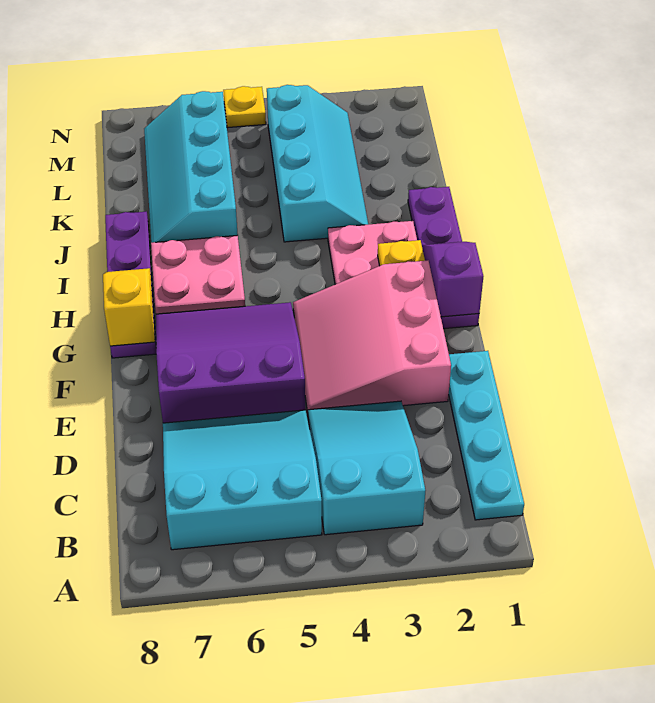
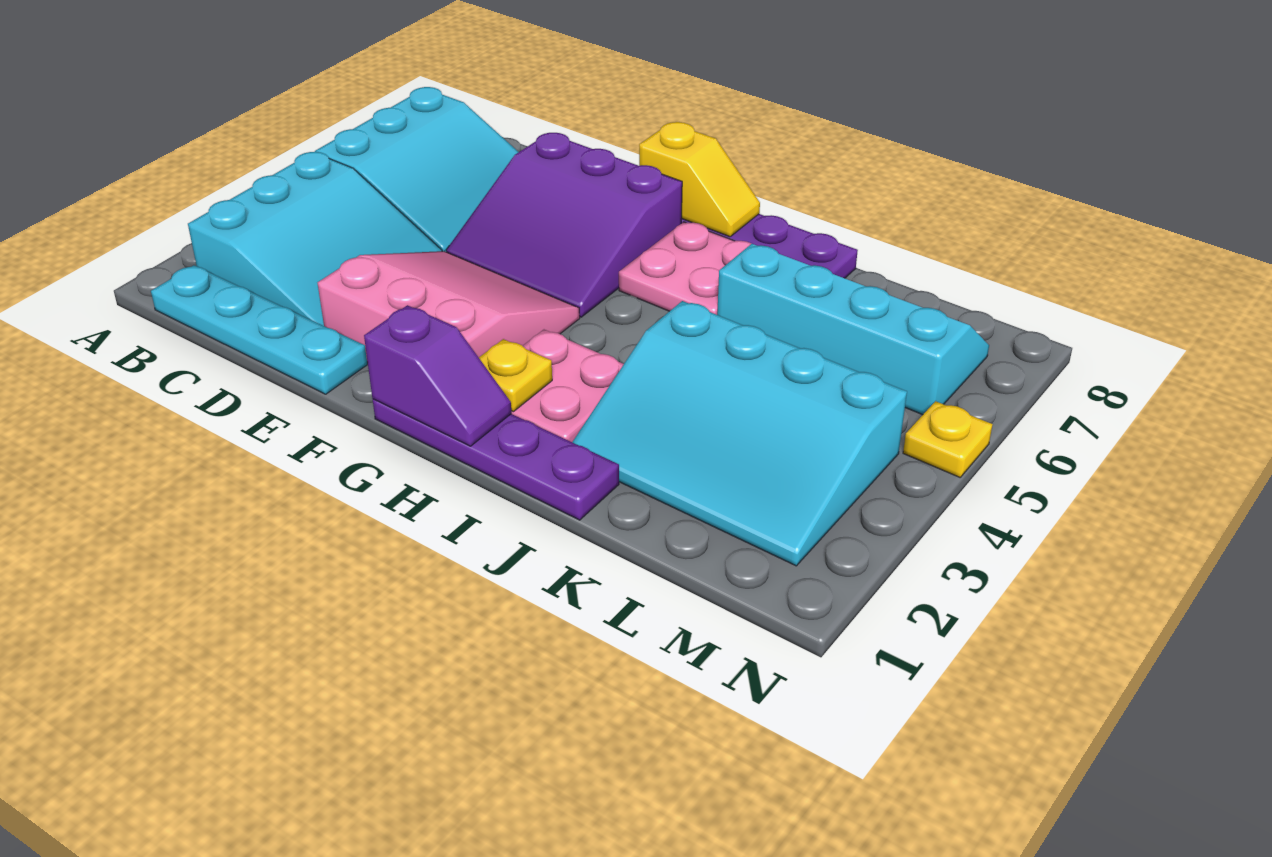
cyan slope B3:D4 level 1 top B -> cyan slope B2:D4 level 1 top B
purple slope E5:G7 level 1 top E -> purple slope E5:G7 level 1 top 7
cyan slope J3:M4 level 1 top 4 -> cyan slope J2:M4 level 1 top 4

